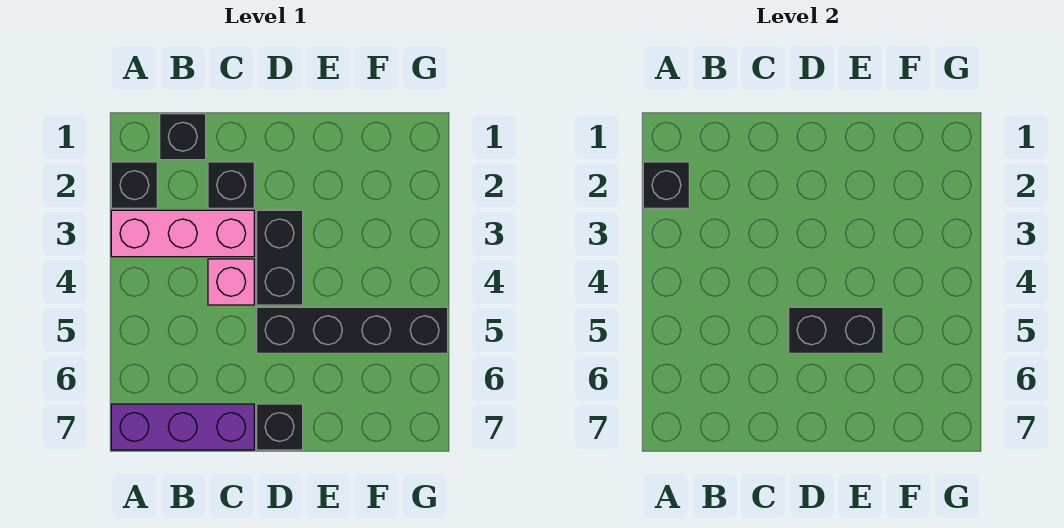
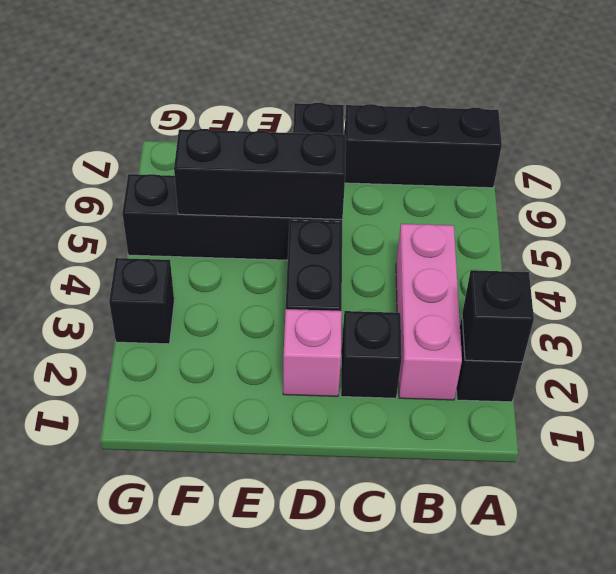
pink brick A3:C3 level 1 -> pink brick B2:B4 level 1
purple brick A7:C7 level 1 -> black brick A7:C7 level 1
black brick B1 level 1 -> black brick G3 level 1
pink brick C4 level 1 -> pink brick D2 level 1
black brick D5:E5 level 2 -> black brick D5:F5 level 2

